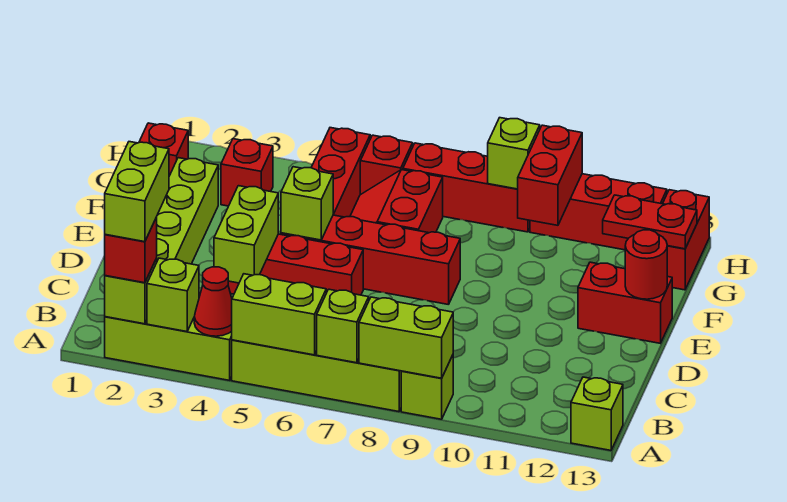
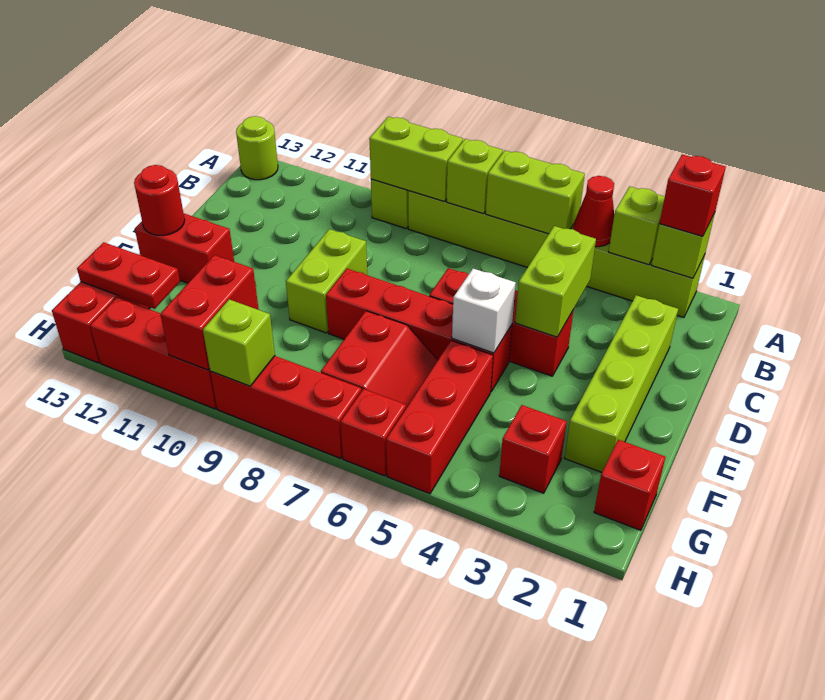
lime brick A2:B2 level 4 -> lime brick D9:E9 level 1
lime brick A13 level 1 -> lime round brick A13 level 1
lime brick E5 level 2 -> white brick E5 level 2

